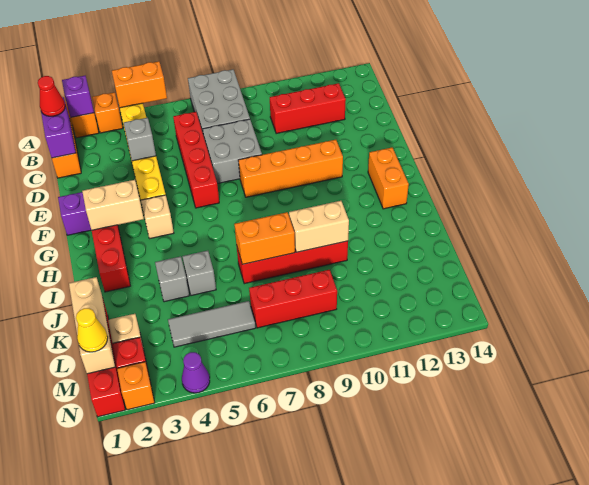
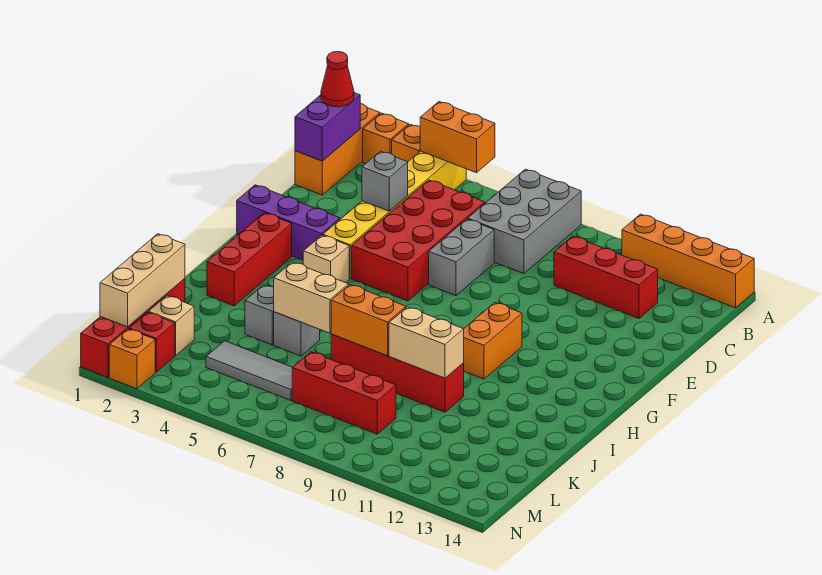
purple brick A2 level 2 -> none
red brick C6:F6 level 1 -> red brick C5:F6 level 1
grey brick D7:E8 level 1 -> grey brick D7:E7 level 1
orange brick F8:F11 level 1 -> orange brick A11:A14 level 1
tan brick G2:G3 level 2 -> tan brick J5:J6 level 2
orange brick G13:H13 level 1 -> orange brick G10:H10 level 1
yellow cone M1 level 3 -> none
purple cone N4 level 1 -> none

